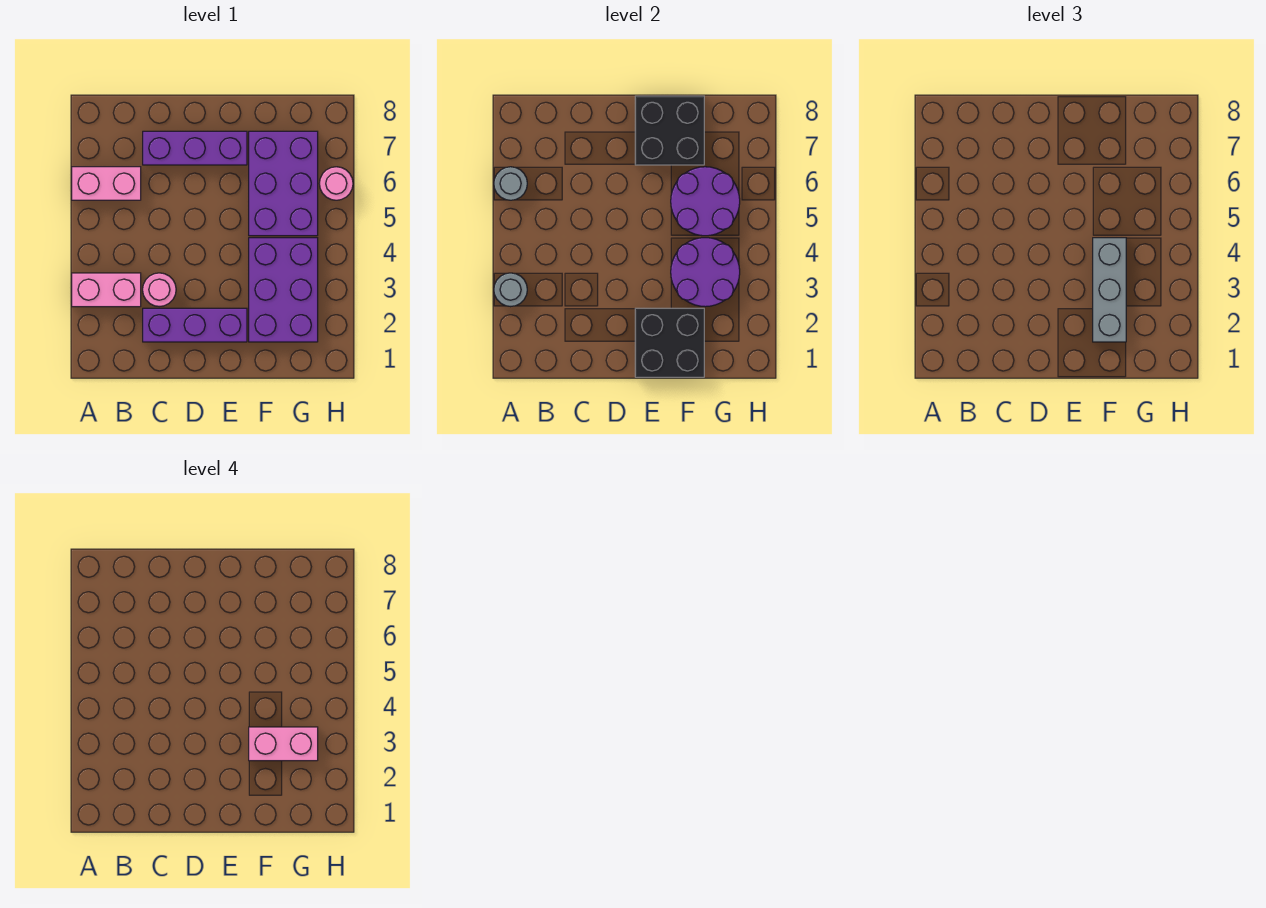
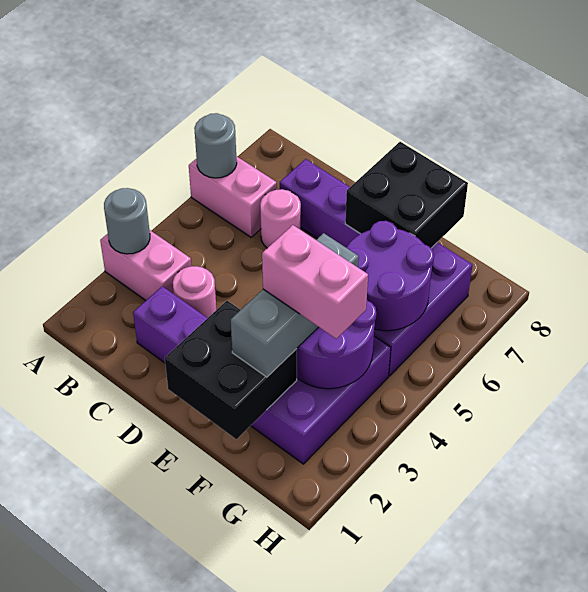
pink round brick H6 level 1 -> pink round brick C6 level 1

